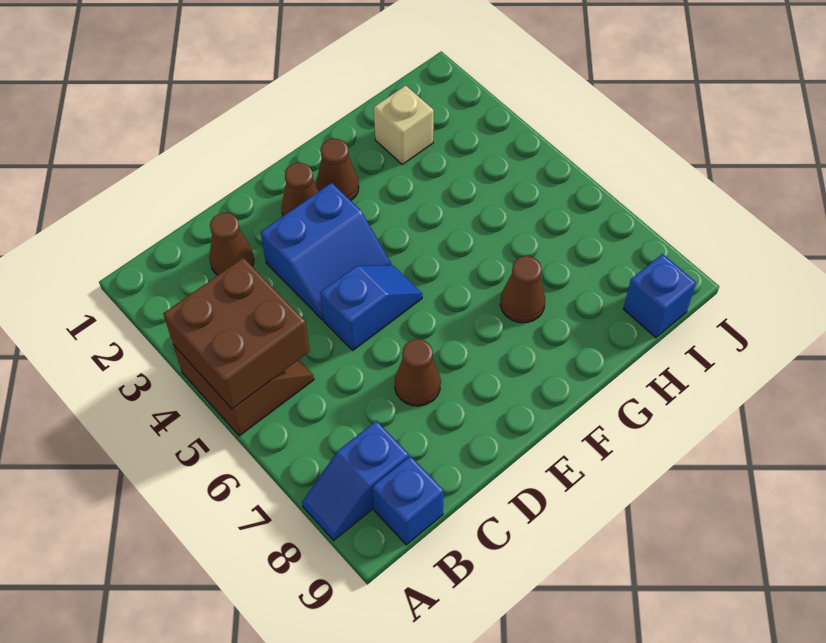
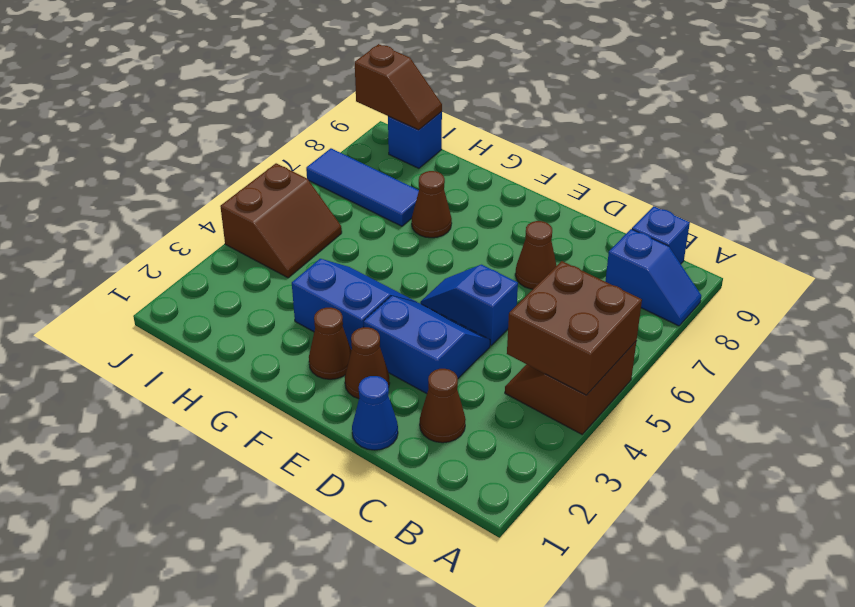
none -> blue cone D1 level 1
none -> blue slope F3:G4 level 1 top 3
tan brick H2 level 1 -> none
none -> blue tile H7:J7 level 1
none -> brown slope I4:J5 level 1 top J
none -> brown slope I9:J9 level 2 top J

